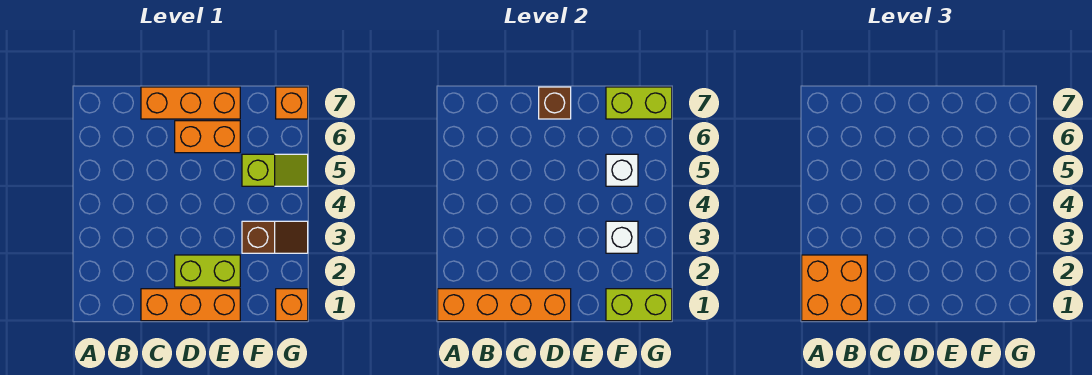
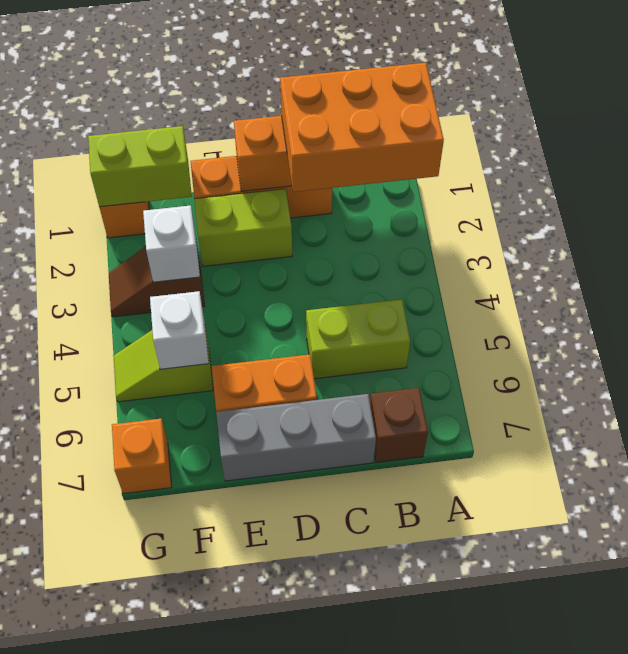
orange brick A1:B2 level 3 -> orange brick A1:C2 level 3
orange brick C7:E7 level 1 -> grey brick C7:E7 level 1
brown brick D7 level 2 -> brown brick B7 level 1
lime brick F7:G7 level 2 -> lime brick B5:C5 level 1

